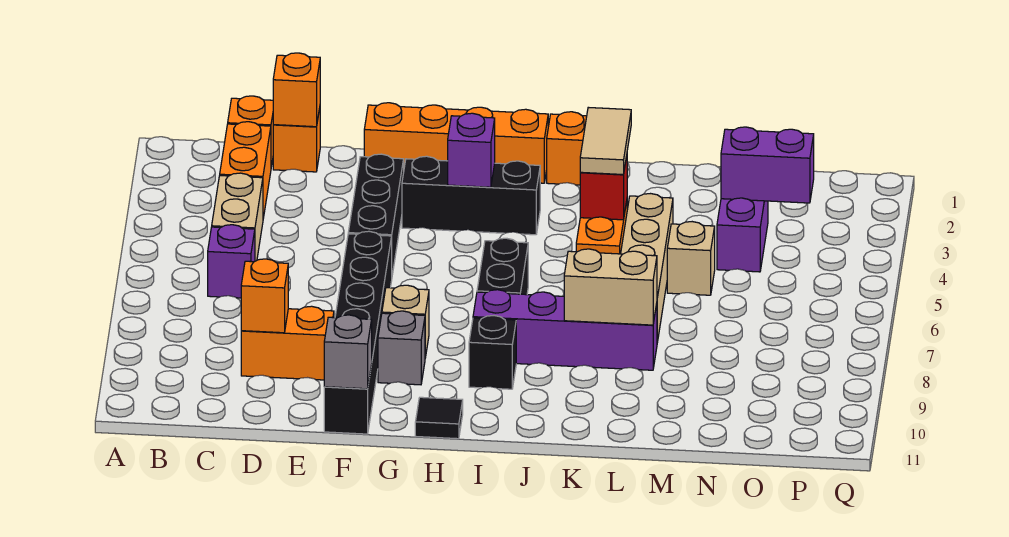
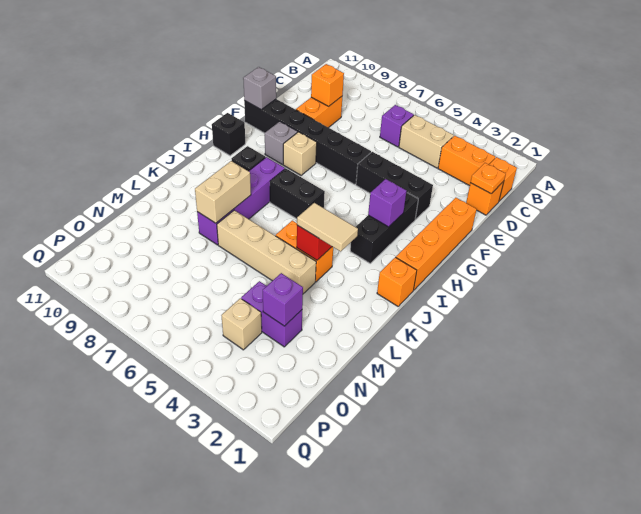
orange brick D1 level 2 -> orange plate D1 level 2
black tile H11 level 1 -> black brick H11 level 1
tan brick M5 level 1 -> tan brick O4 level 1
purple brick N3:O3 level 2 -> purple brick N3 level 2

